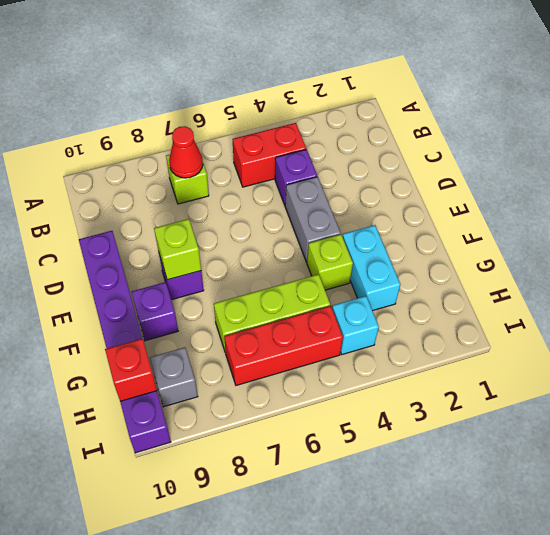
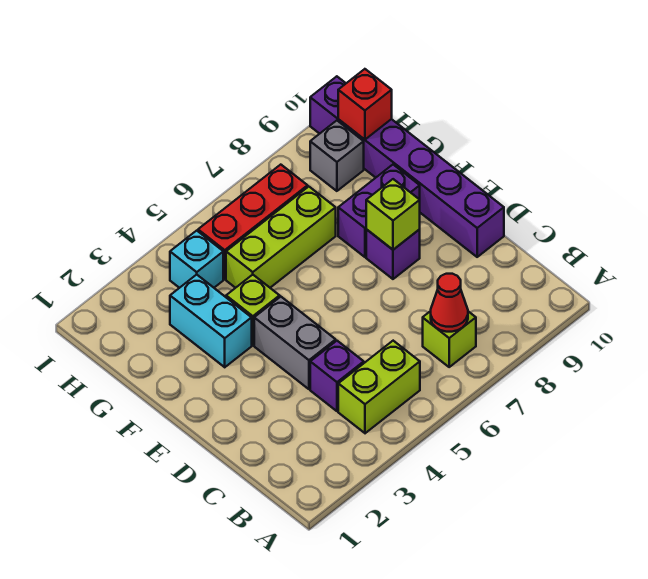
red brick B4:B5 level 1 -> lime brick B4:B5 level 1
purple brick F9 level 1 -> purple brick F8:F9 level 1

